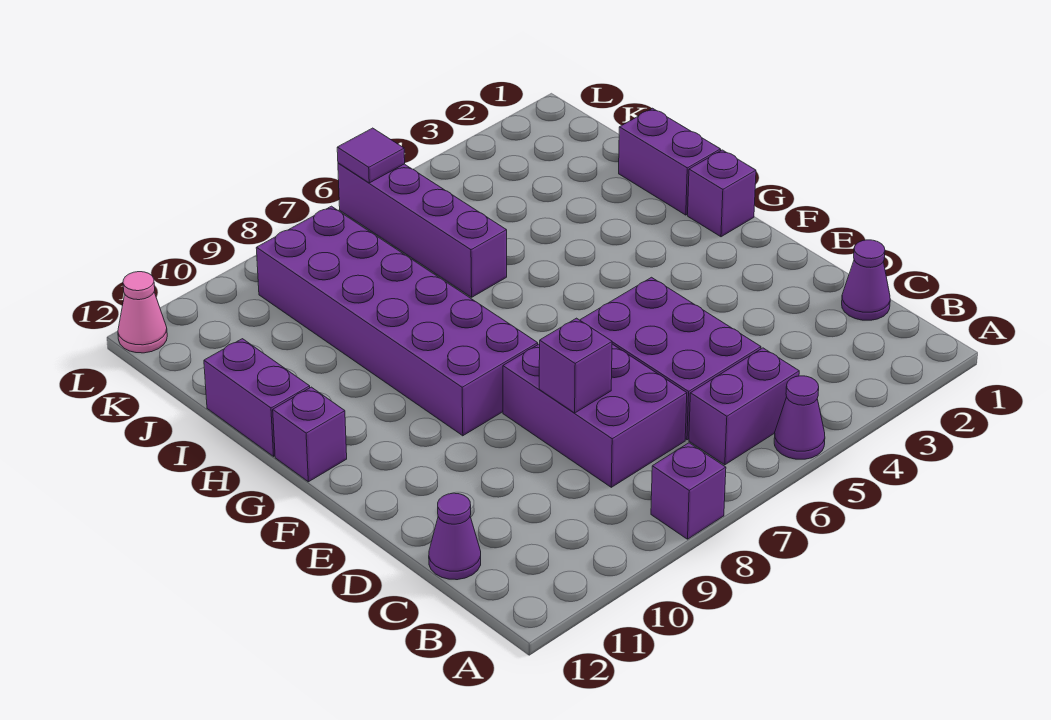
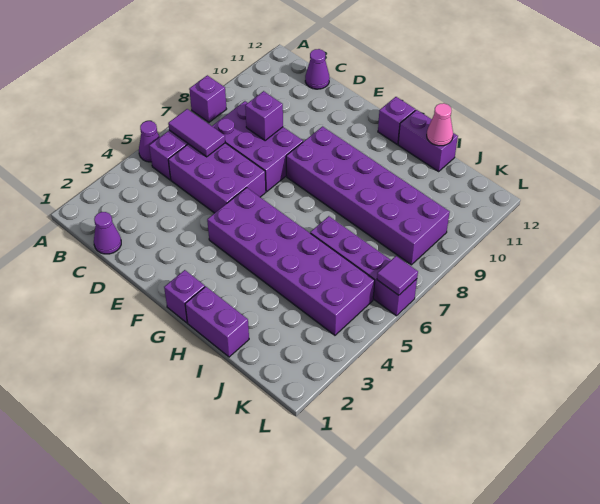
none -> purple tile B6:C6 level 2
none -> purple brick F4:K5 level 1
pink cone L12 level 1 -> pink cone I12 level 2

